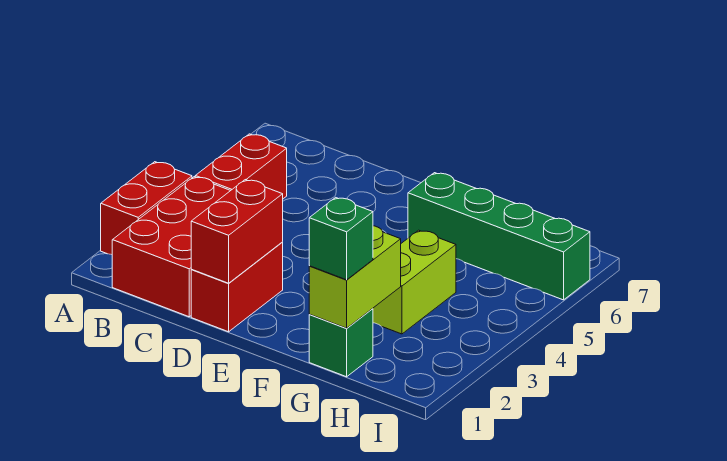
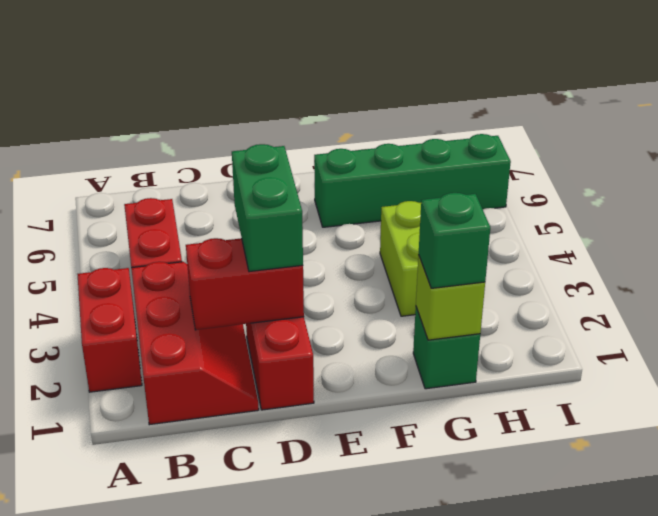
red brick B1:C3 level 1 -> red slope B1:C3 level 1 top B
red brick D1:D2 level 2 -> red brick C2:D2 level 2
none -> green brick D2:D3 level 3
lime brick G1:G2 level 2 -> lime brick G1 level 2

